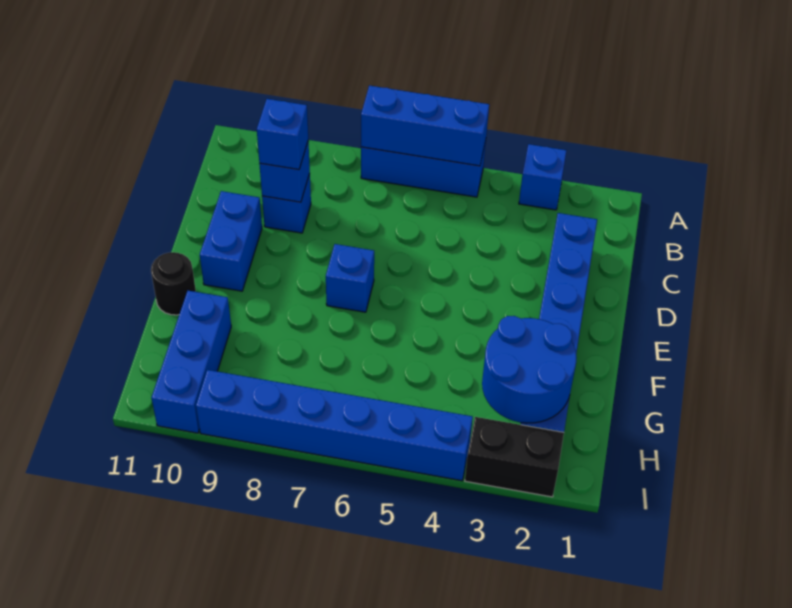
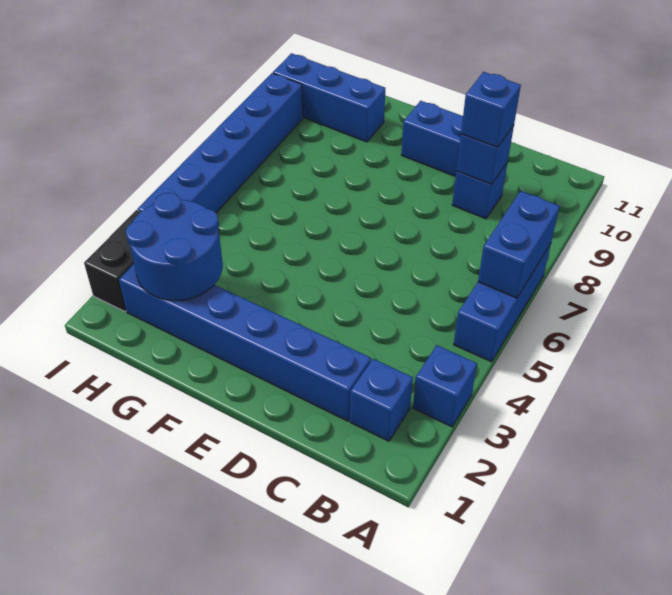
blue brick A5:A7 level 2 -> blue brick A6:A7 level 2
blue brick E7 level 1 -> blue brick B2 level 1
black round brick F11 level 1 -> none

